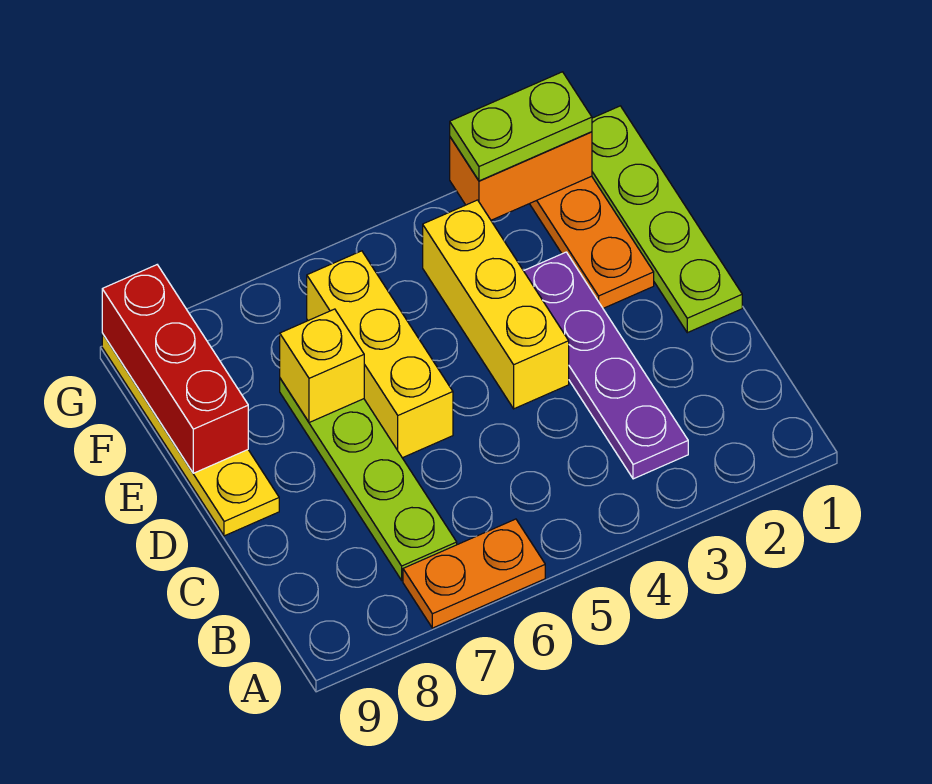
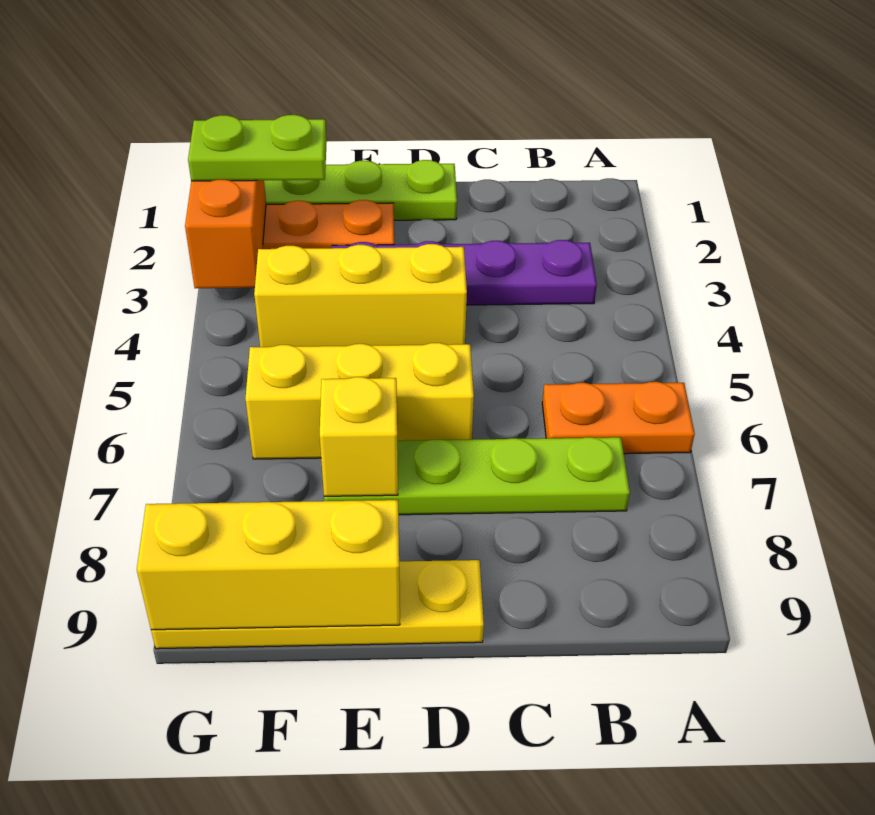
orange plate A6:A7 level 1 -> orange plate A6:B6 level 1
red brick E9:G9 level 2 -> yellow brick E9:G9 level 2
lime plate G2:G3 level 3 -> lime plate F2:G2 level 3

